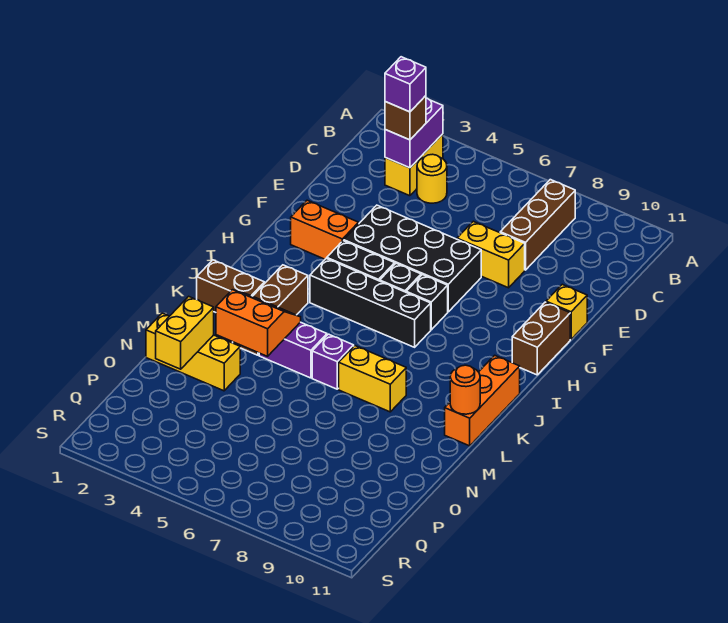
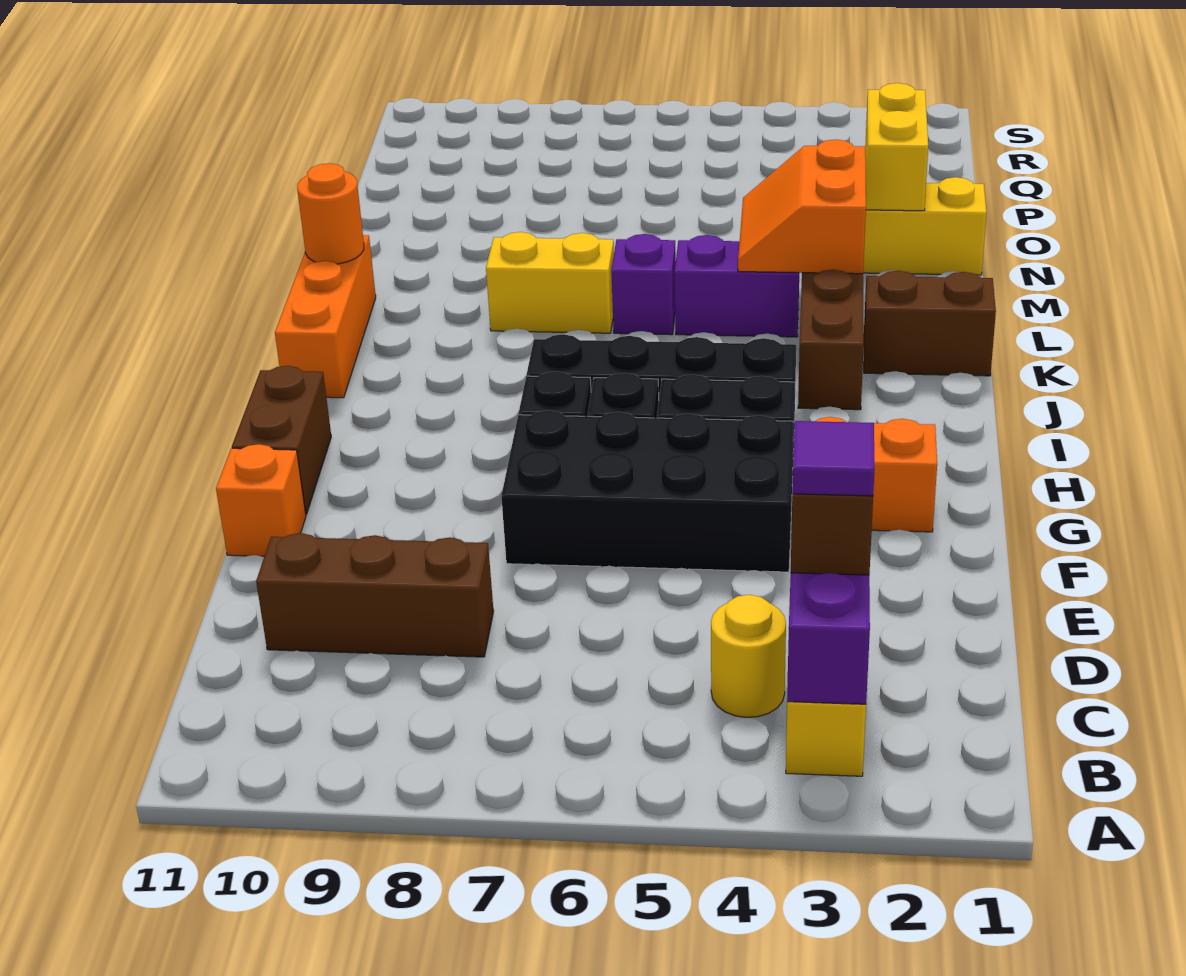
brown brick B8:D8 level 1 -> brown brick D8:D10 level 1
purple brick C3 level 4 -> purple tile C3 level 4
yellow brick E7:E8 level 1 -> none
yellow brick F11 level 1 -> orange brick F11 level 1
orange slope L3:M4 level 2 top M -> orange slope L3:M4 level 2 top 3

